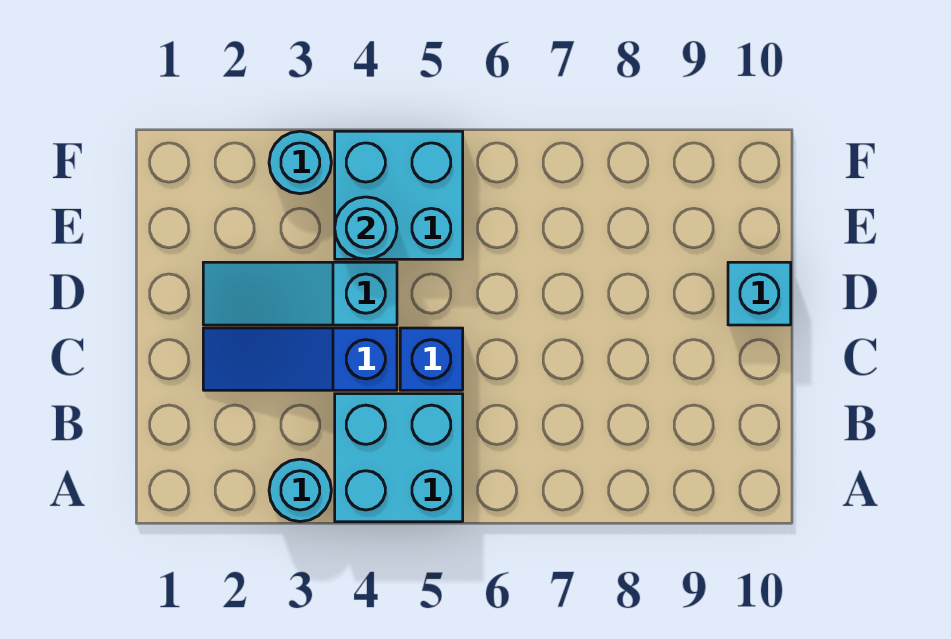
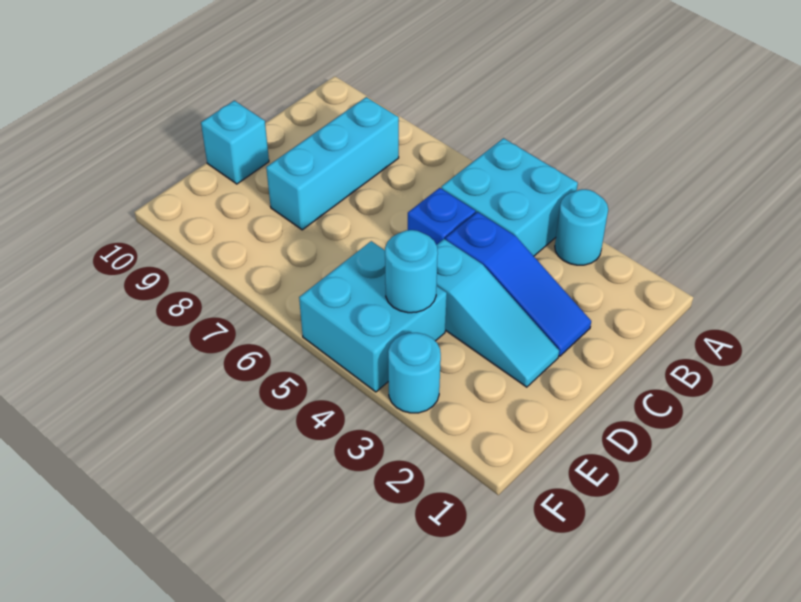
none -> cyan brick B8:D8 level 1

